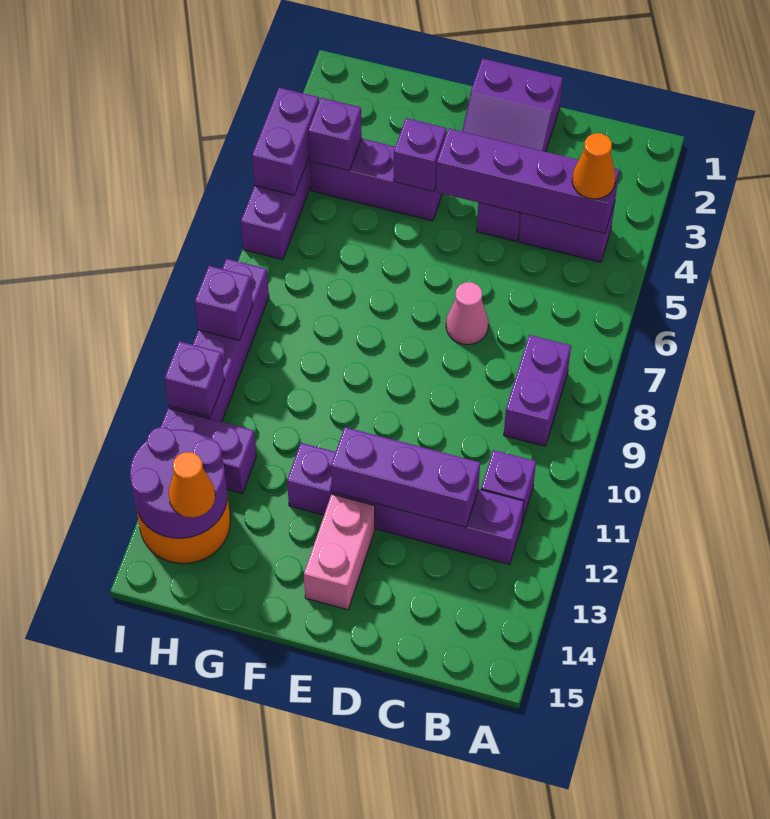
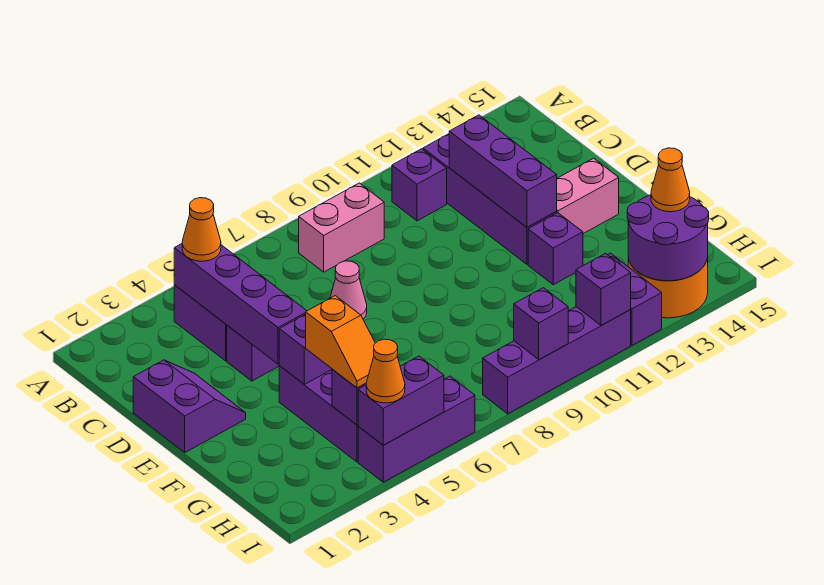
purple brick B8:B9 level 1 -> pink brick B8:B9 level 1
none -> orange slope G4:H4 level 3 top G
none -> orange cone I4 level 3

